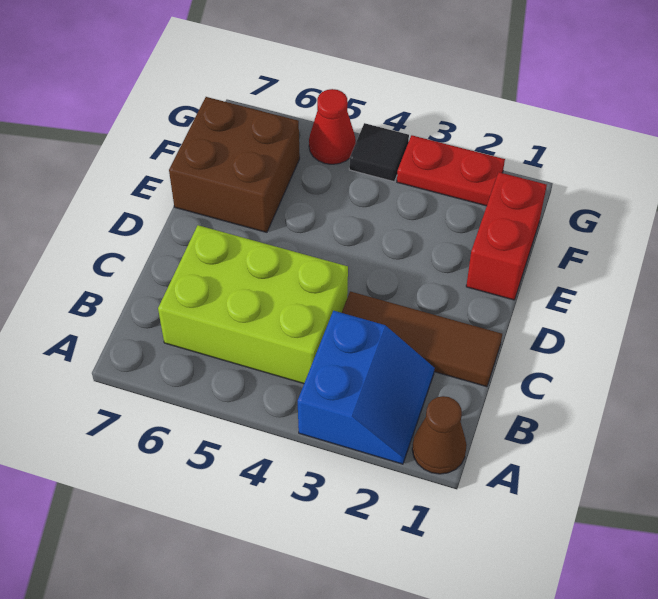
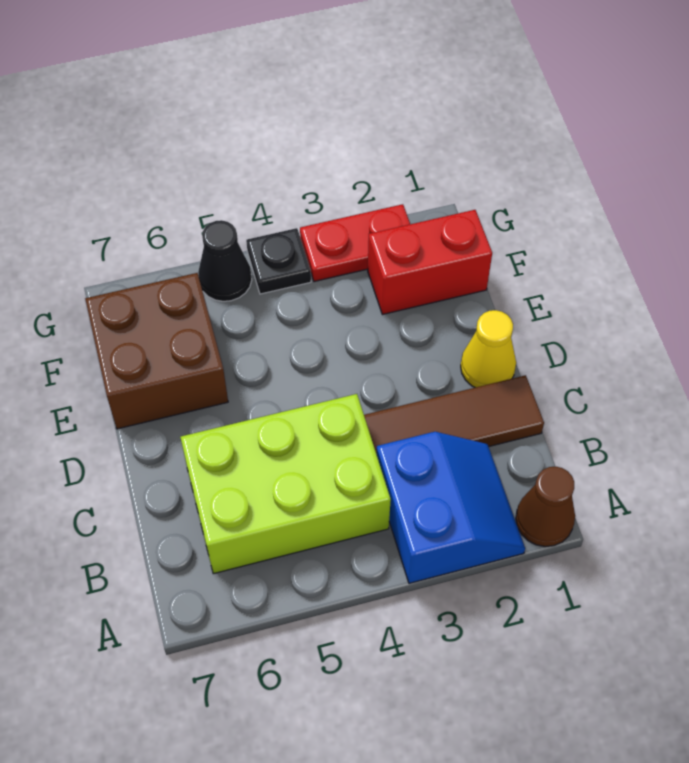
none -> yellow cone D1 level 1
red brick E1:F1 level 1 -> red brick F1:F2 level 1
black tile G4 level 1 -> black plate G4 level 1
red cone G5 level 1 -> black cone G5 level 1

